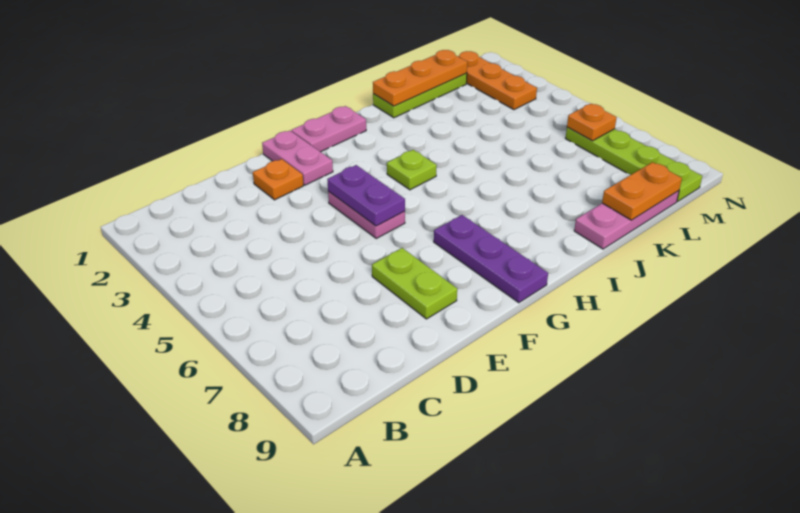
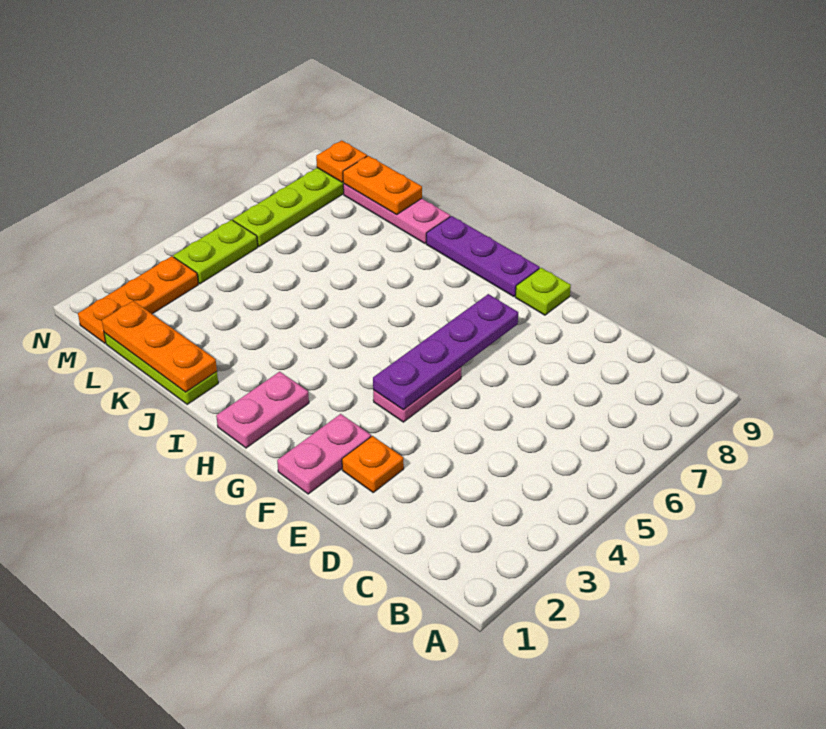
lime plate E7:E8 level 1 -> lime plate M4:M5 level 1
purple plate F4:F5 level 2 -> purple plate F4:F7 level 2
pink plate G1:H1 level 1 -> pink plate H1:H2 level 1
purple plate G7:G9 level 1 -> purple plate G9:I9 level 1
lime plate H4 level 1 -> lime plate F9 level 1
orange plate M6 level 2 -> orange plate M9 level 2

